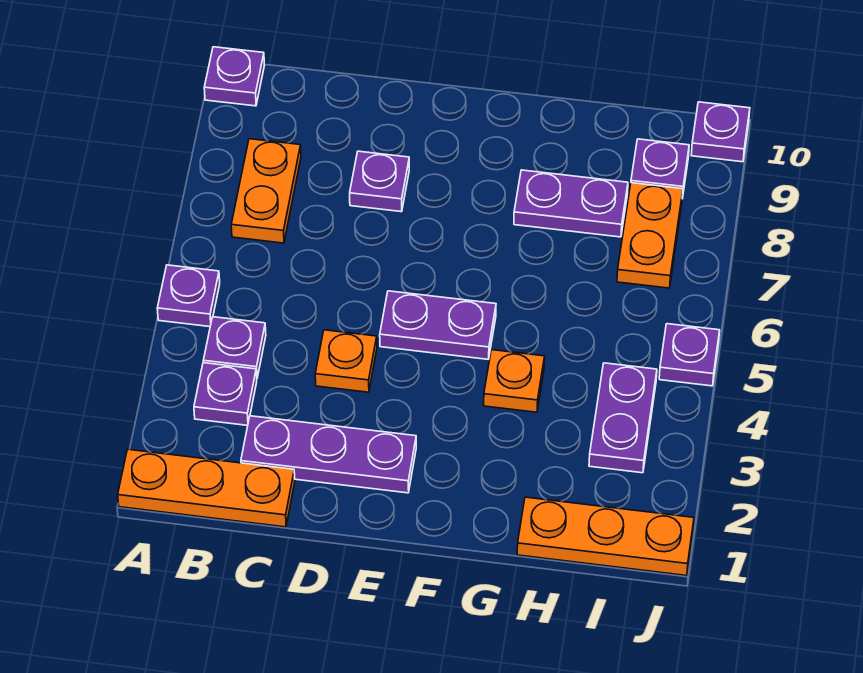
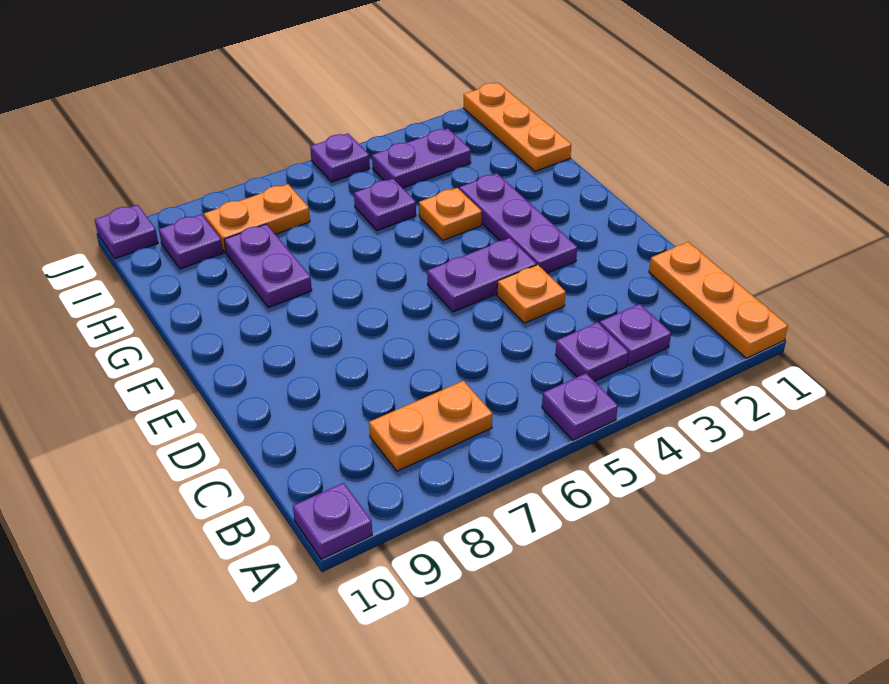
purple plate C2:E2 level 1 -> purple plate E3:G3 level 1
purple plate D8 level 1 -> purple plate H5 level 1
purple plate E5:F5 level 1 -> purple plate E4:E5 level 1

